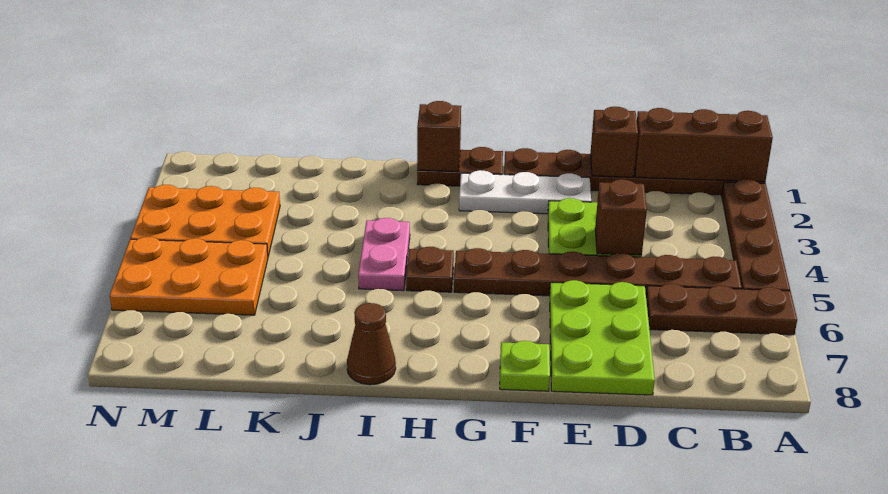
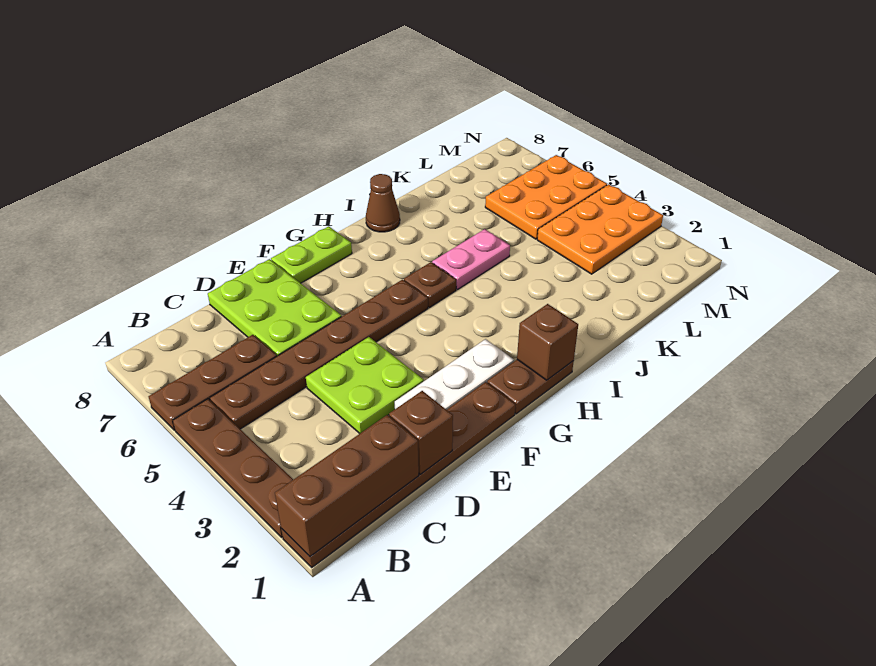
brown brick D4 level 2 -> none
lime plate F8 level 1 -> lime plate F8:G8 level 1
pink plate I4:I5 level 1 -> pink plate I5:J5 level 1

